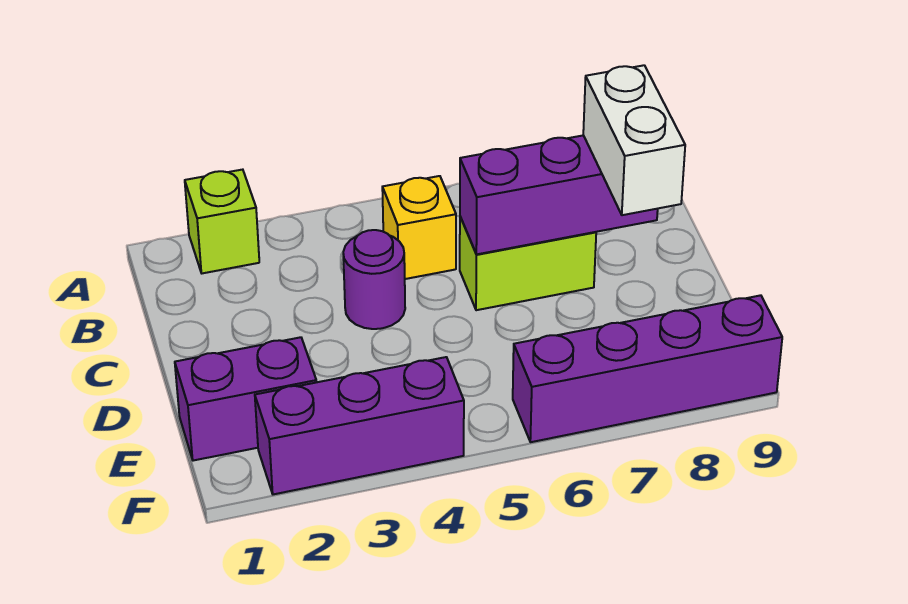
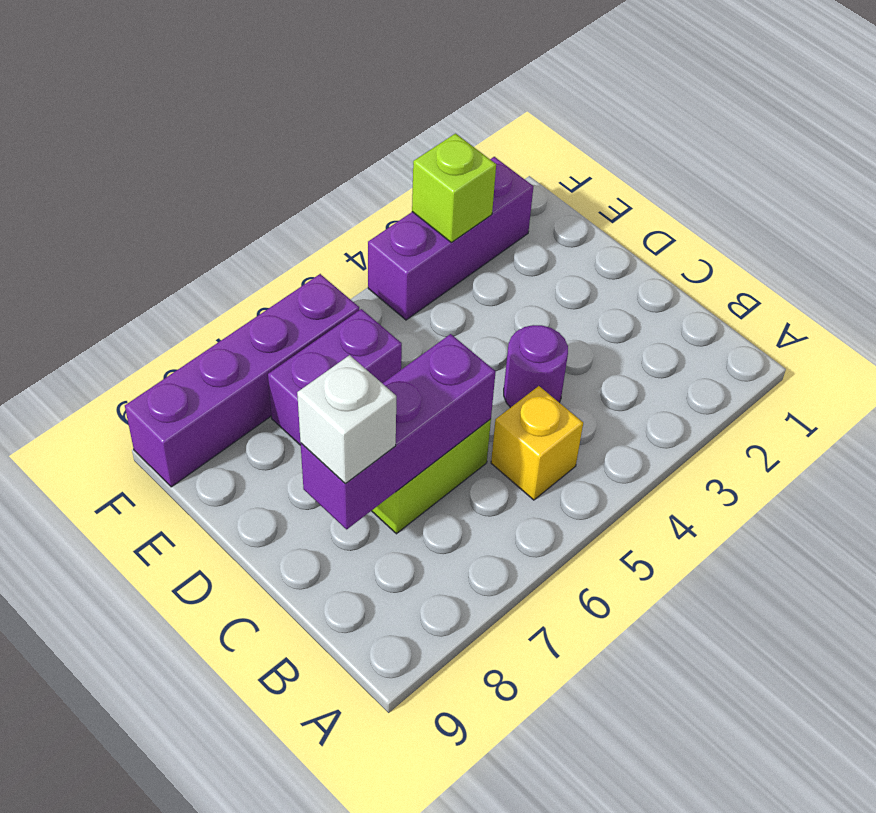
lime brick A2 level 1 -> lime brick F3 level 2
white brick C8:D8 level 3 -> white brick C8 level 3
purple brick E1:E2 level 1 -> purple brick E6:E7 level 1

